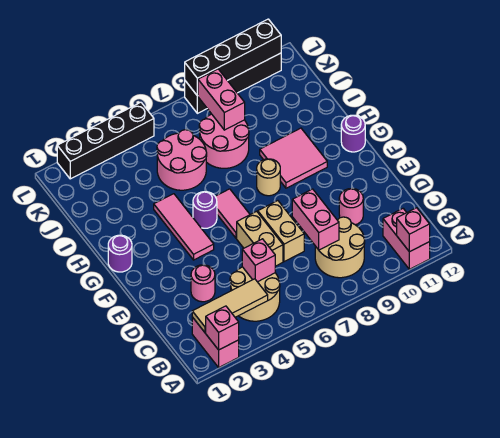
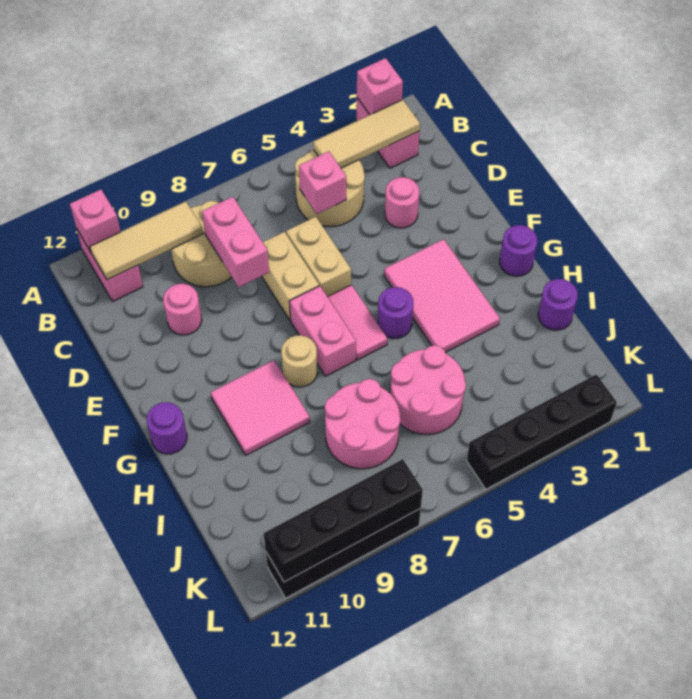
none -> tan tile B9:B11 level 2
pink tile F4:H4 level 1 -> pink tile F3:H4 level 1
none -> purple round brick I1 level 1
pink brick J8:K8 level 2 -> pink brick F7:G7 level 1

